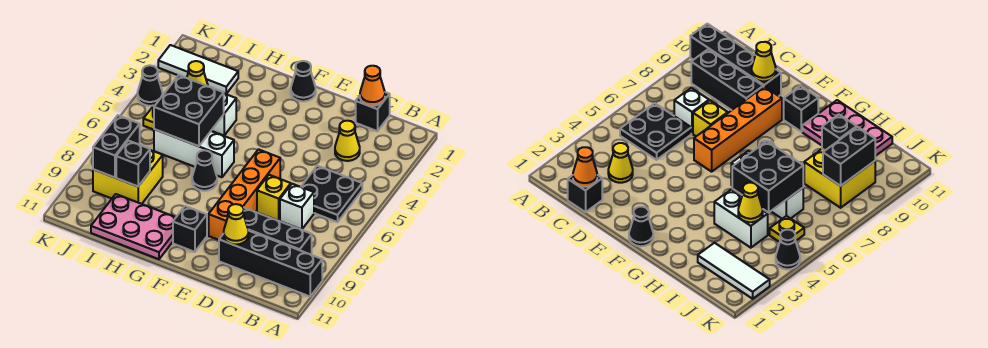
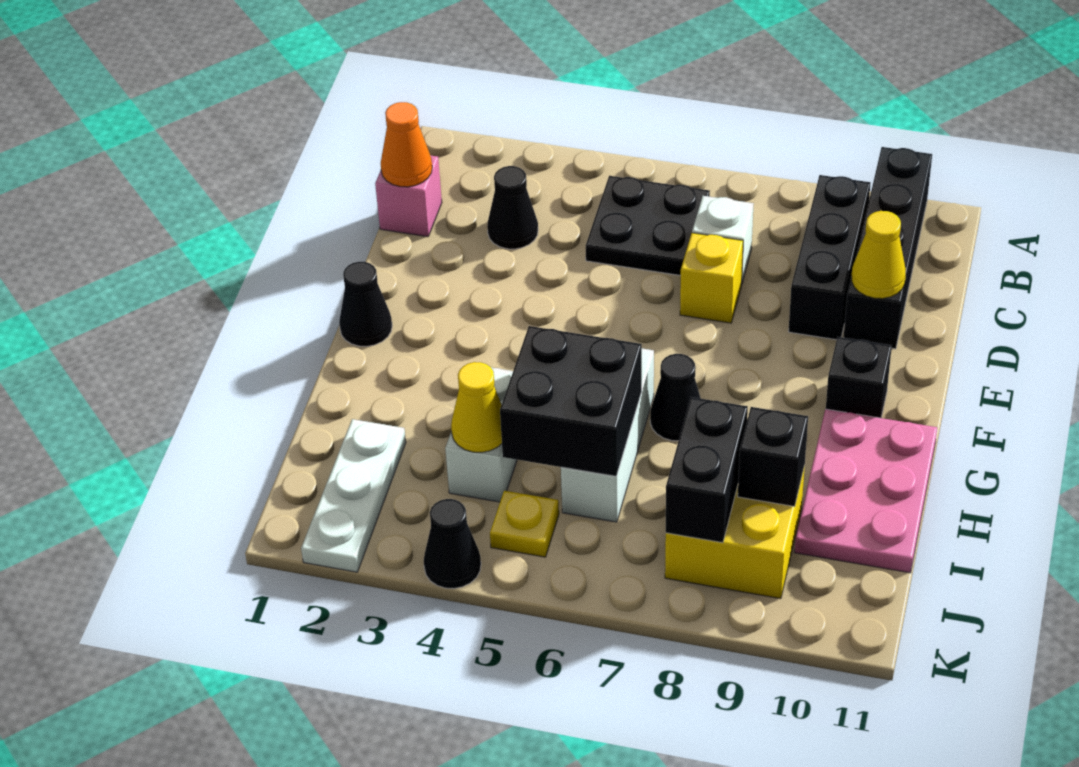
black brick C1 level 1 -> pink brick C1 level 1
yellow cone C3 level 1 -> black cone C3 level 1
orange brick E6:E9 level 1 -> none
white tile I2:K2 level 1 -> white plate I2:K2 level 1
black brick J8:J9 level 2 -> black brick I8:J8 level 2

